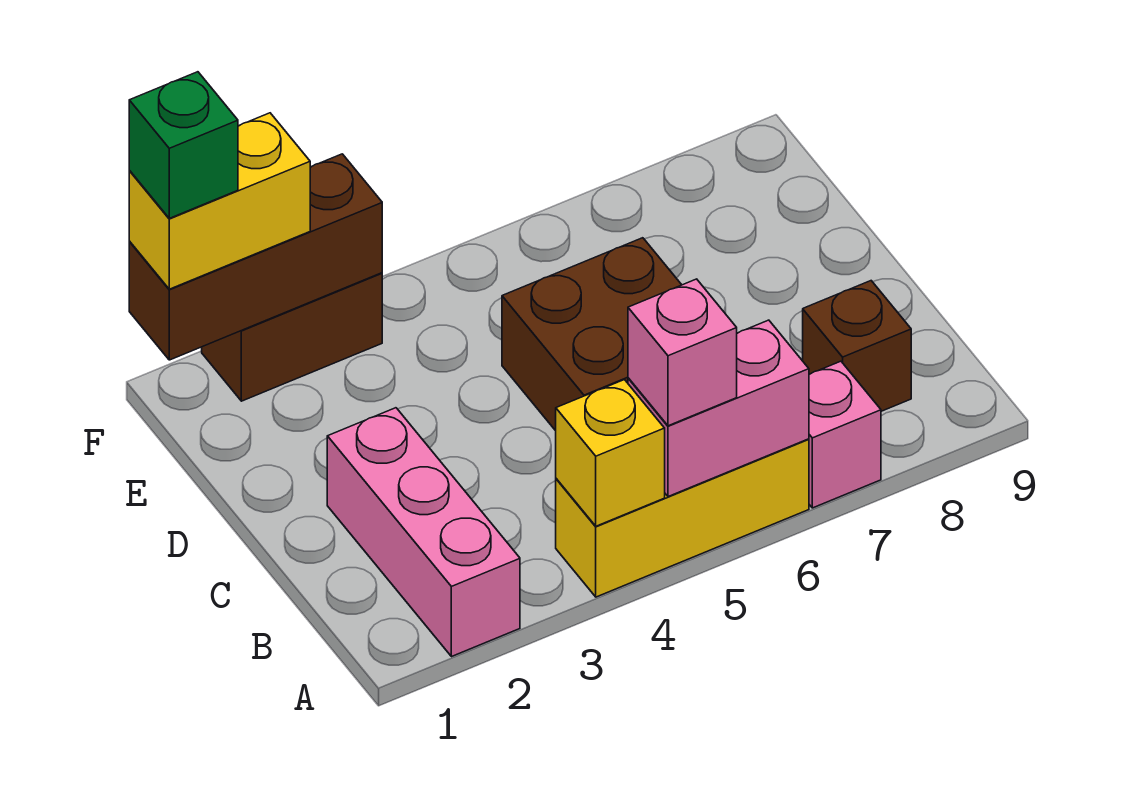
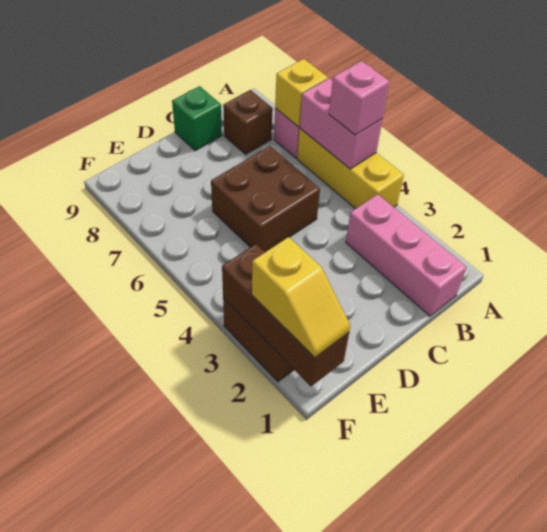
pink brick A2:C2 level 1 -> pink brick B1:B3 level 1
yellow brick A4 level 2 -> yellow brick A7 level 2
yellow brick F1:F2 level 3 -> yellow slope F1:F2 level 3 top 2
green brick F1 level 4 -> green brick C9 level 1

